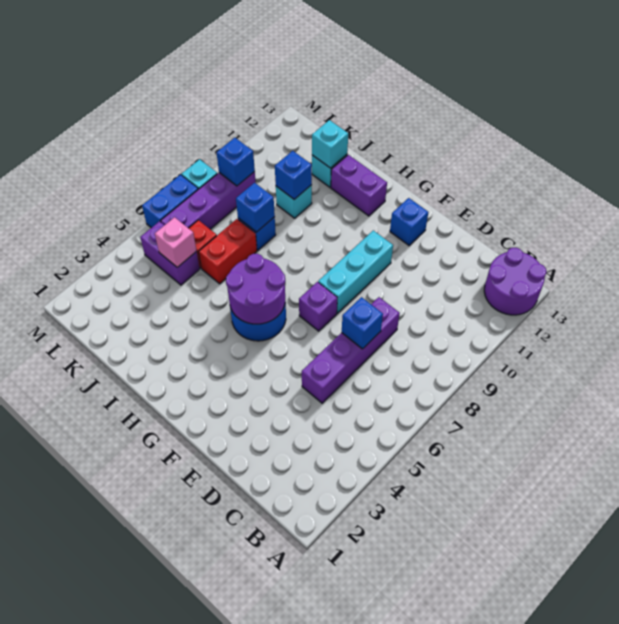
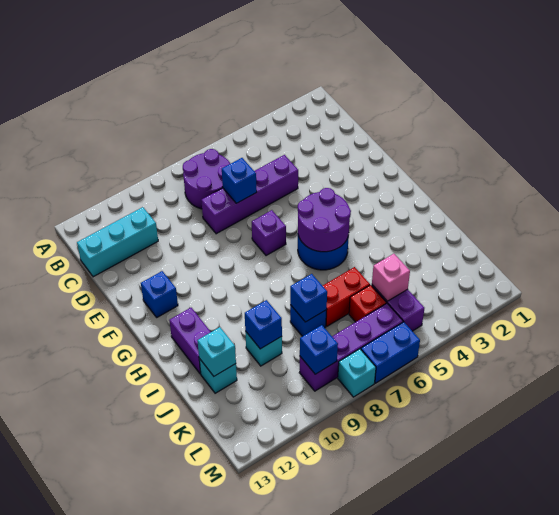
purple round brick A12:B13 level 1 -> purple round brick B7:C8 level 1
cyan brick F8:F10 level 1 -> cyan brick C11:C13 level 1

